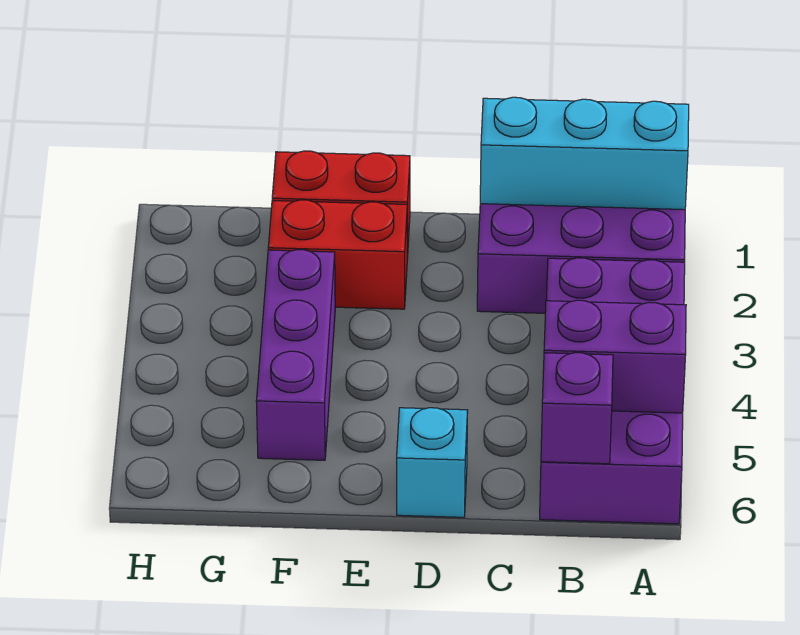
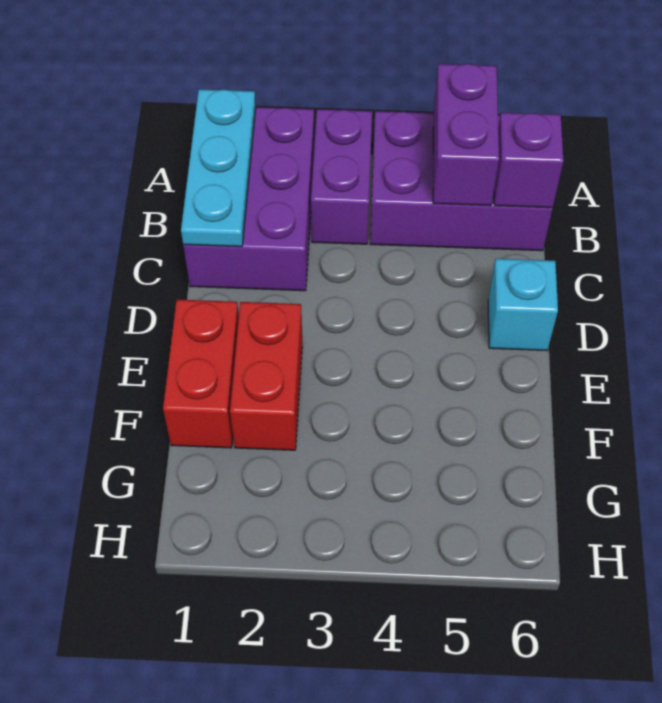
cyan brick A1:C1 level 2 -> cyan plate A1:C1 level 2
purple brick F3:F5 level 1 -> none

